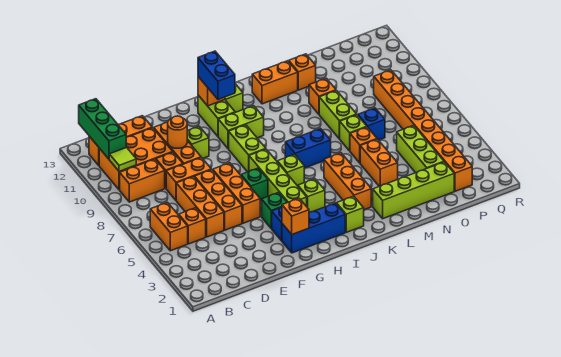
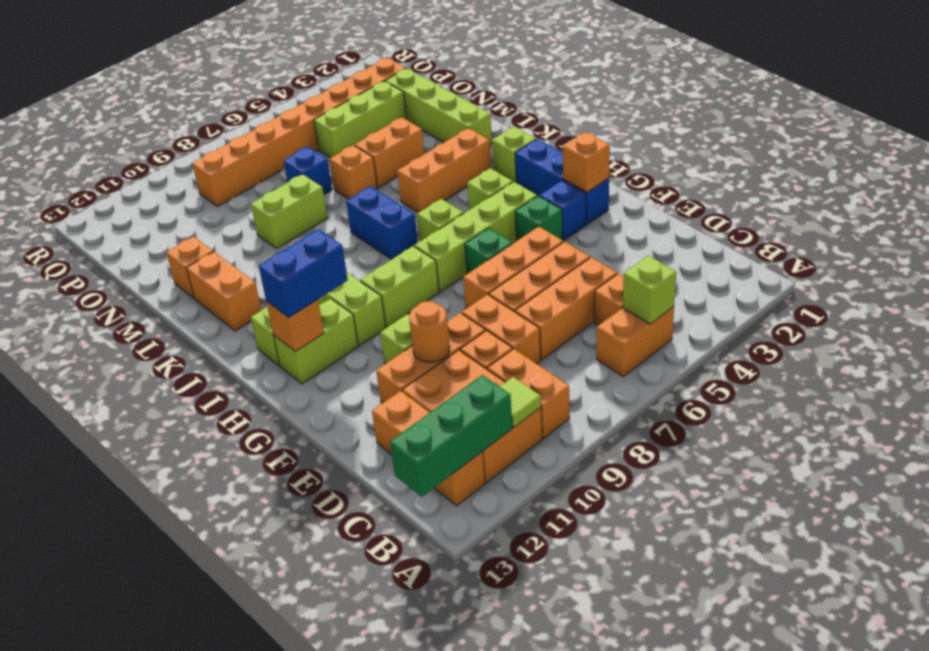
lime brick M7 level 1 -> lime brick B5 level 2
orange brick M10 level 1 -> none

